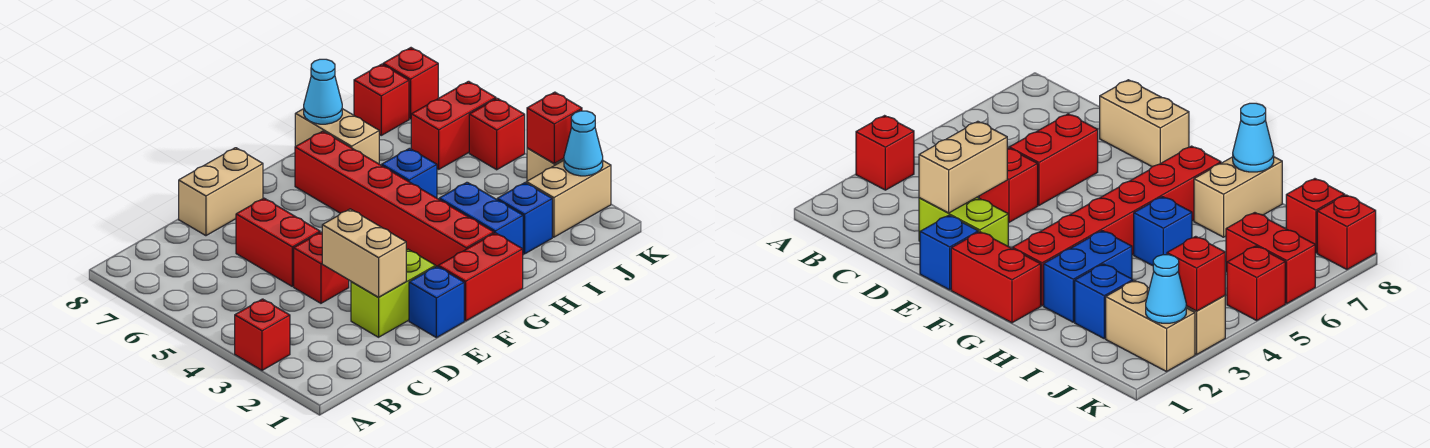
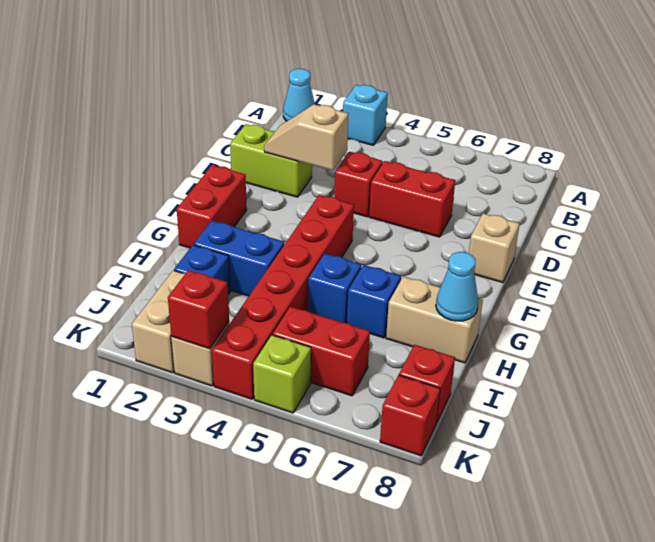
red brick A3 level 1 -> cyan brick A3 level 1
lime brick D2:E2 level 1 -> lime brick D1:D2 level 1
tan brick D2:D3 level 2 -> tan slope D2:D3 level 2 top 3
tan brick D8:E8 level 1 -> tan brick E8 level 1
blue brick E1 level 1 -> blue brick H6 level 1
red brick G2:G7 level 1 -> red brick F4:K4 level 1
red brick J6:K6 level 1 -> red brick J5:J6 level 1
cyan cone K2 level 2 -> cyan cone A1 level 1
red brick K5 level 1 -> lime brick K5 level 1

